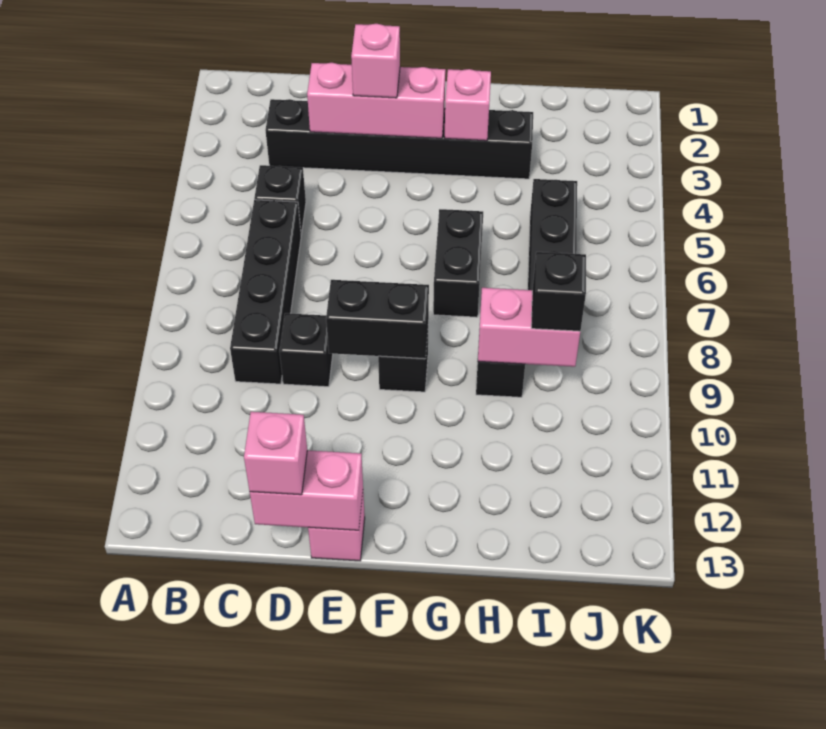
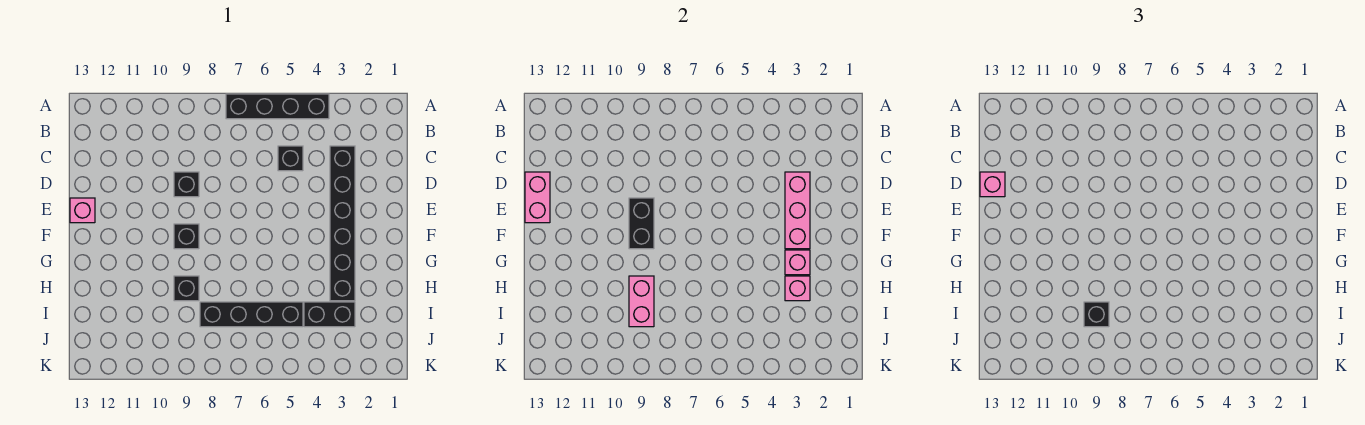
black brick C6:C9 level 1 -> black brick A4:A7 level 1
pink brick E3 level 3 -> pink brick H3 level 2
black brick G6:G7 level 1 -> black brick I3:I4 level 1

